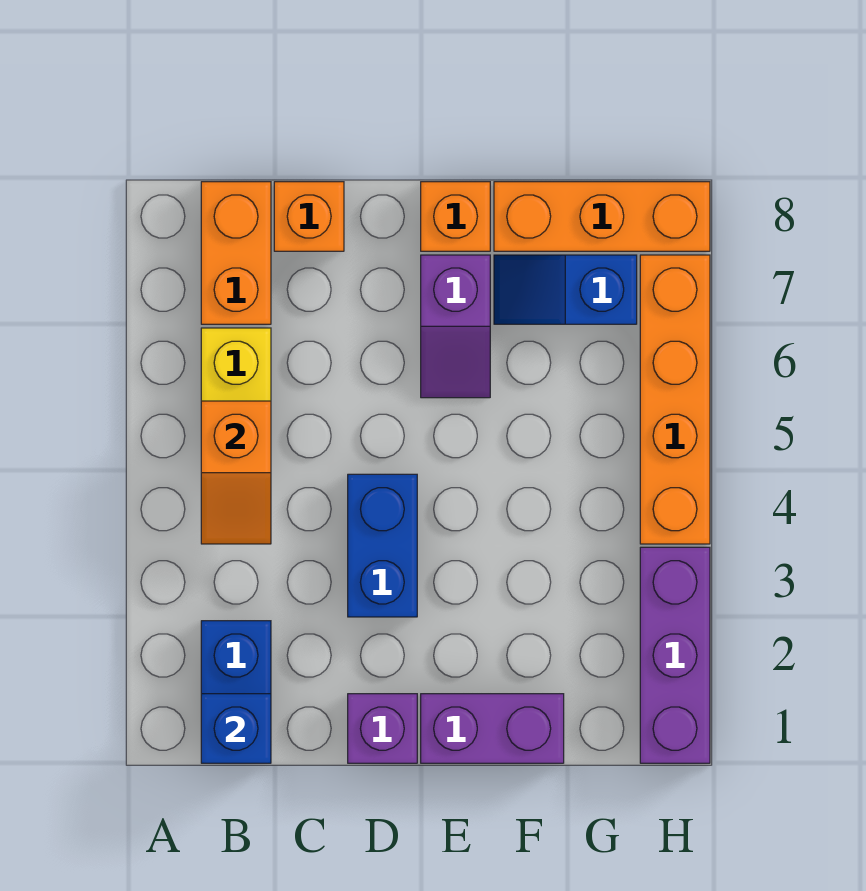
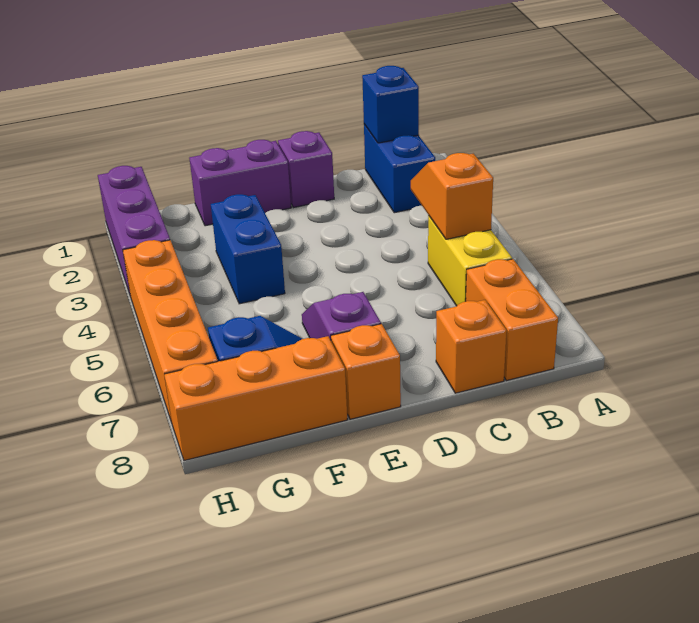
blue brick D3:D4 level 1 -> blue brick F3:F4 level 1

